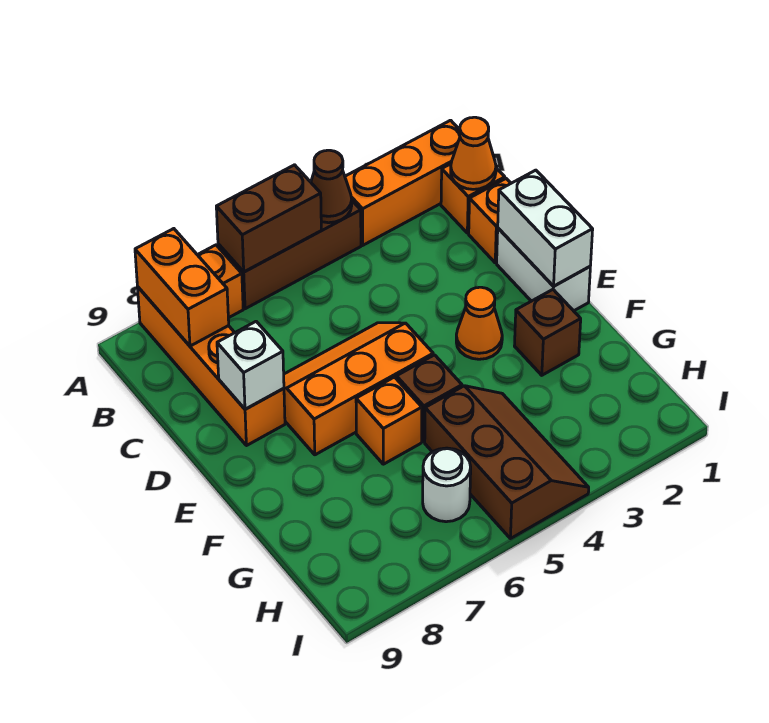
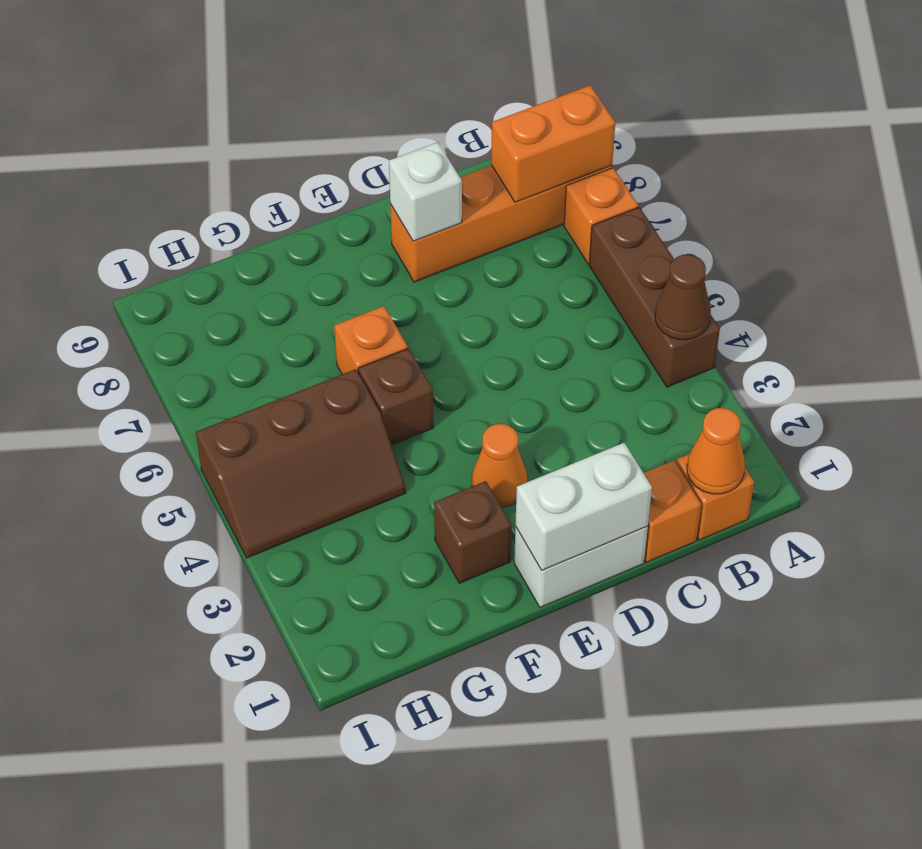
orange brick A1:A3 level 1 -> none
brown brick A5:A6 level 2 -> none
orange slope D5:E7 level 1 top E -> none
white round brick H6 level 1 -> none

